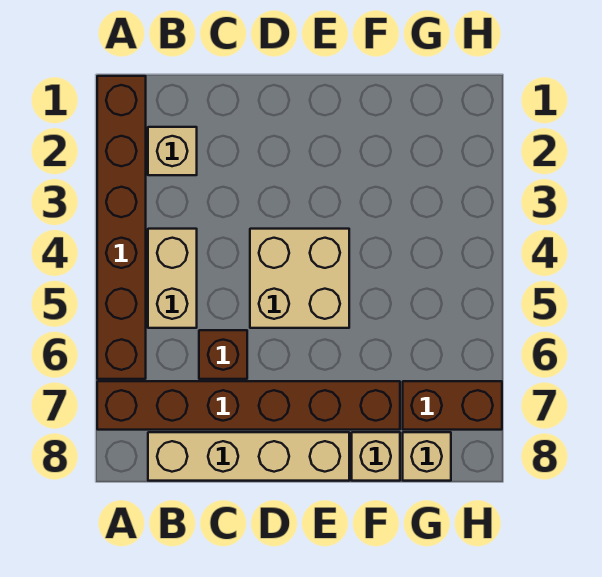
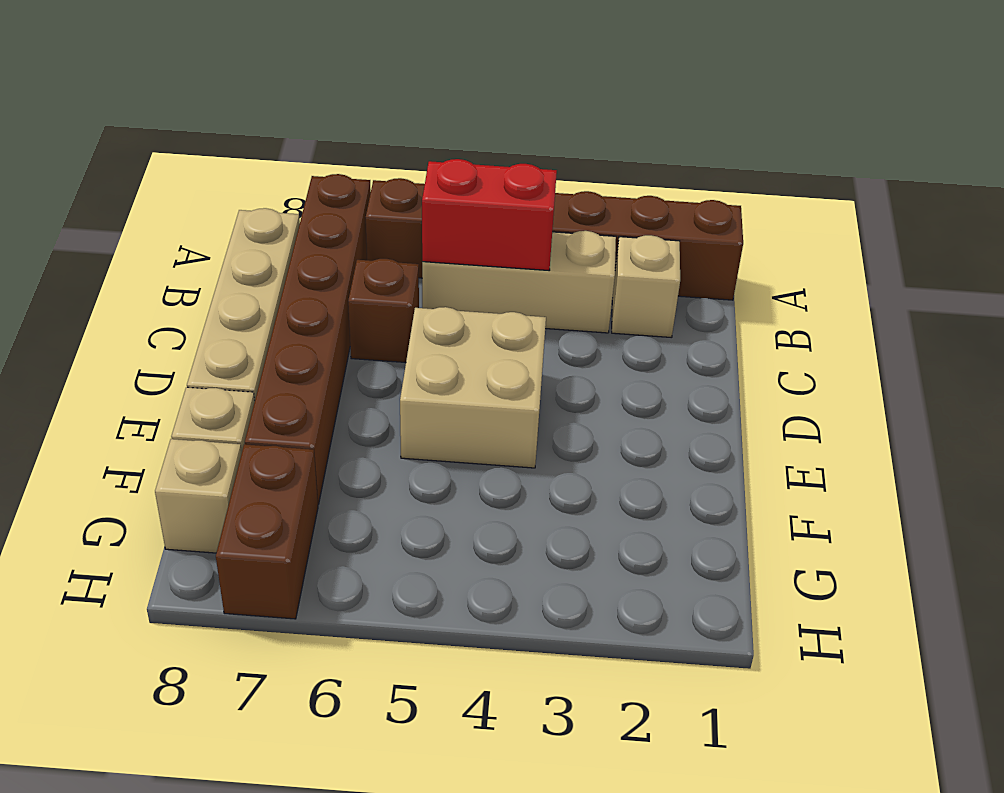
tan brick B4:B5 level 1 -> tan brick B3:B5 level 1
none -> red brick B4:B5 level 2

